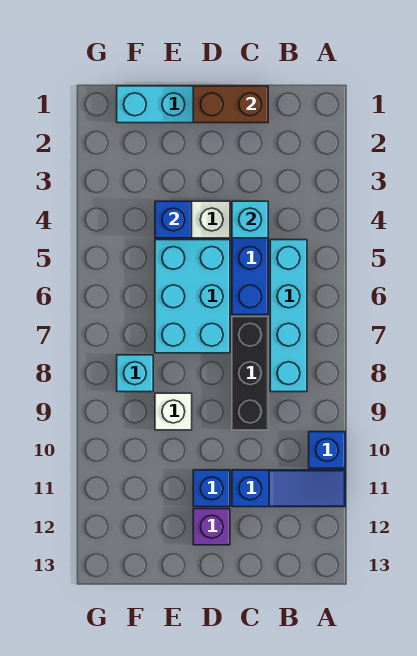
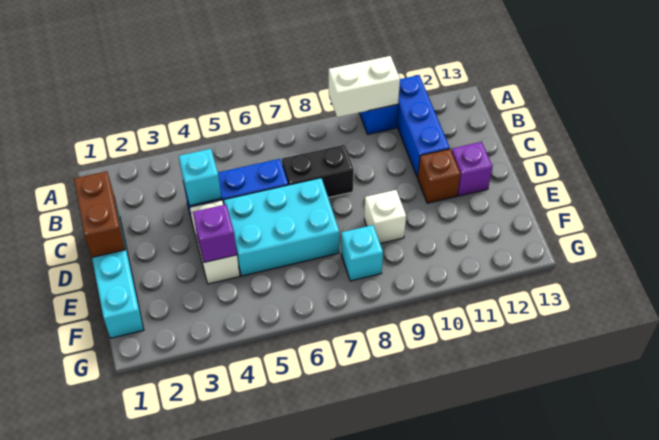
none -> white brick A9:A10 level 2
blue slope A11:C11 level 1 top C -> blue brick A11:C11 level 1
cyan brick B5:B8 level 1 -> none
black brick C7:C9 level 1 -> black brick C7:C8 level 1
blue brick D11 level 1 -> brown brick D11 level 1
blue brick E4 level 2 -> purple brick E4 level 2

